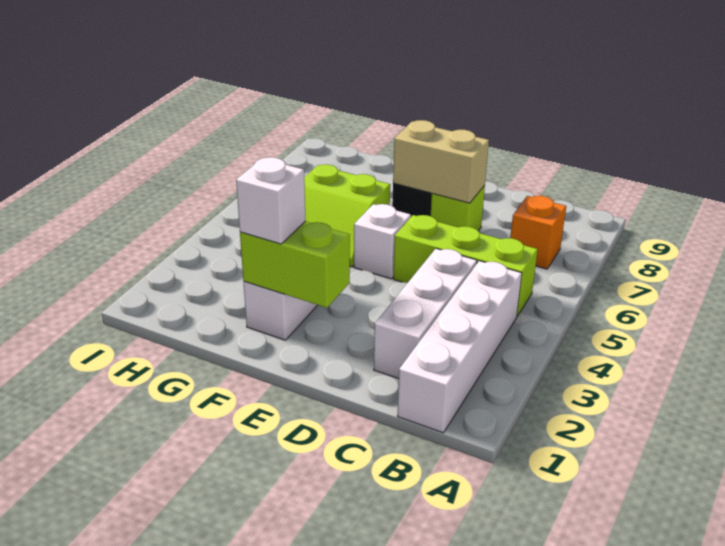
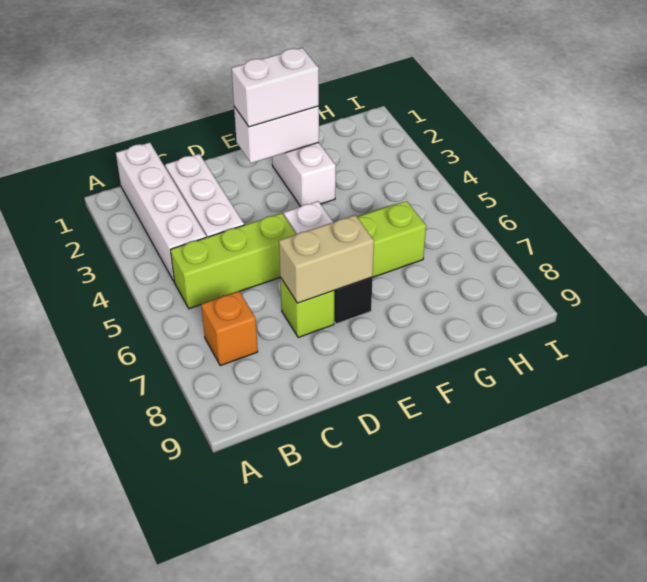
lime brick E2:F2 level 2 -> white brick E2:F2 level 2
white brick F2 level 3 -> white brick E2:F2 level 3

